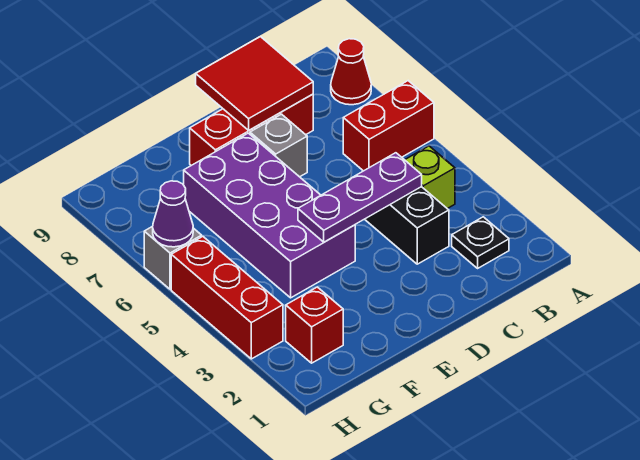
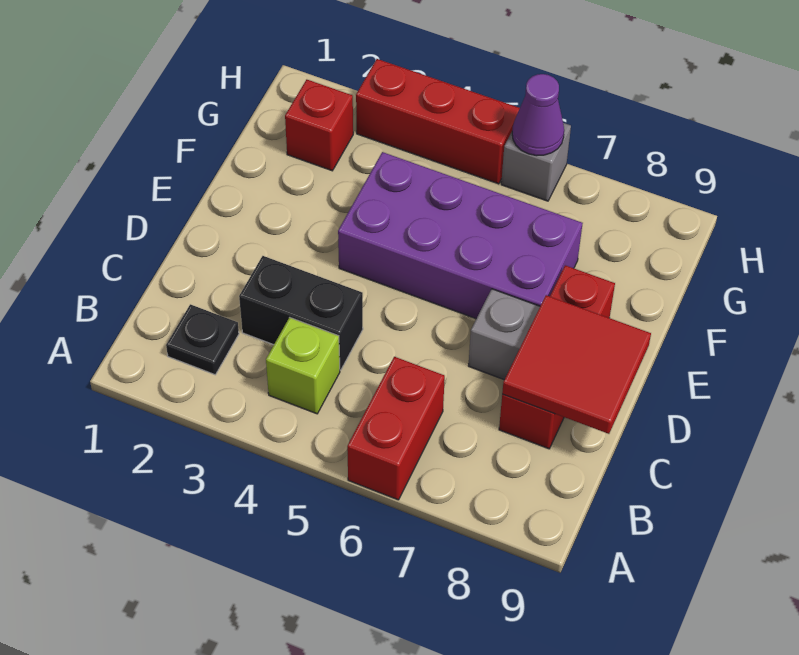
red cone A8 level 1 -> none
purple plate C4:E4 level 2 -> none

